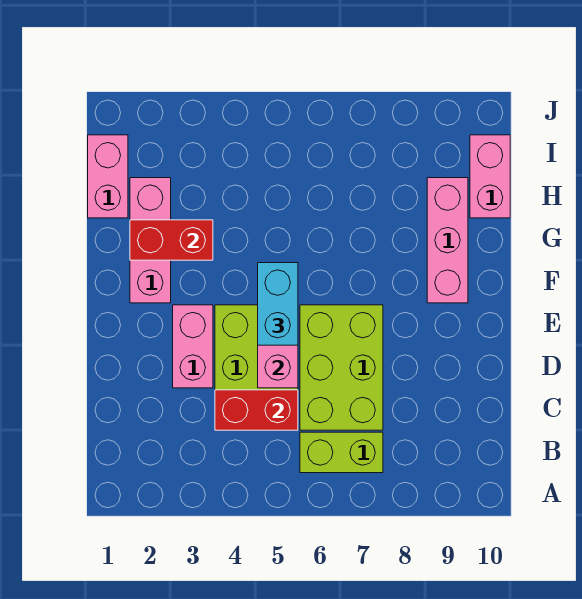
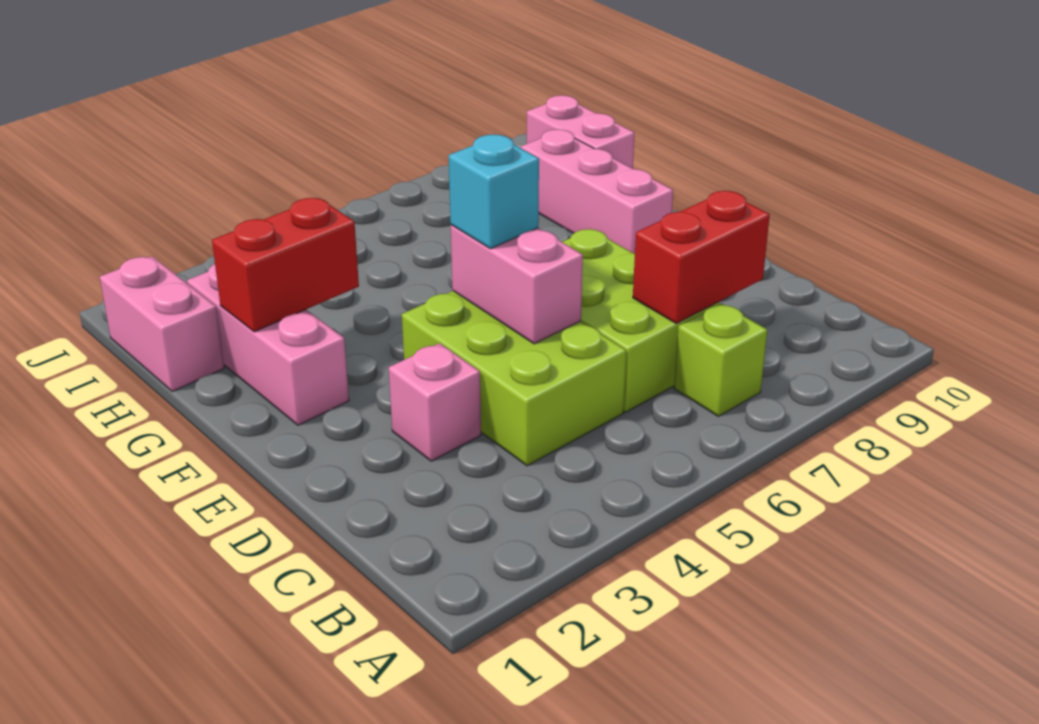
lime brick B6:B7 level 1 -> lime brick B7 level 1
red brick C4:C5 level 2 -> red brick C7:C8 level 2
pink brick D3:E3 level 1 -> pink brick D3 level 1
cyan brick E5:F5 level 3 -> cyan brick E5 level 3

